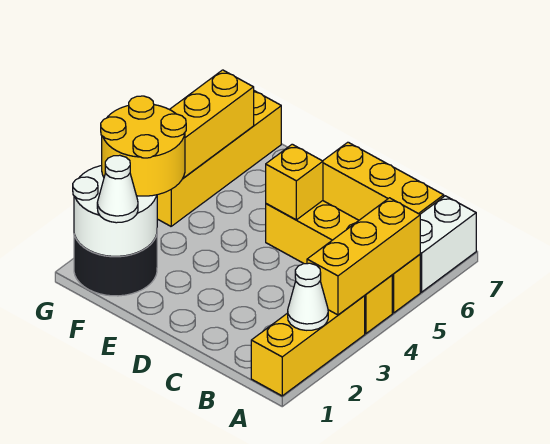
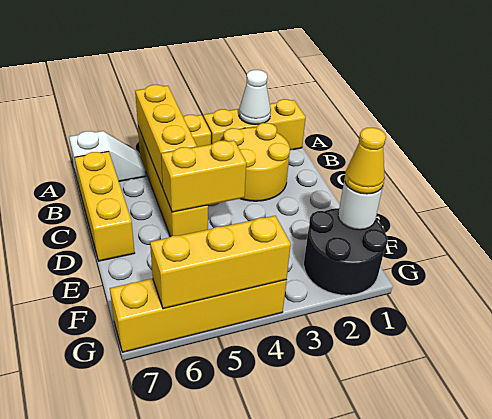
yellow brick A3:A5 level 2 -> yellow brick A5:C5 level 2
white brick A6:A7 level 1 -> white slope A6:A7 level 1 top 7
yellow brick D5 level 2 -> yellow brick D4:D5 level 2
white round brick F1:G2 level 2 -> white round brick F1 level 2
white cone F1 level 3 -> yellow cone F1 level 3
yellow round brick F2:G3 level 3 -> yellow round brick B2:C3 level 1

